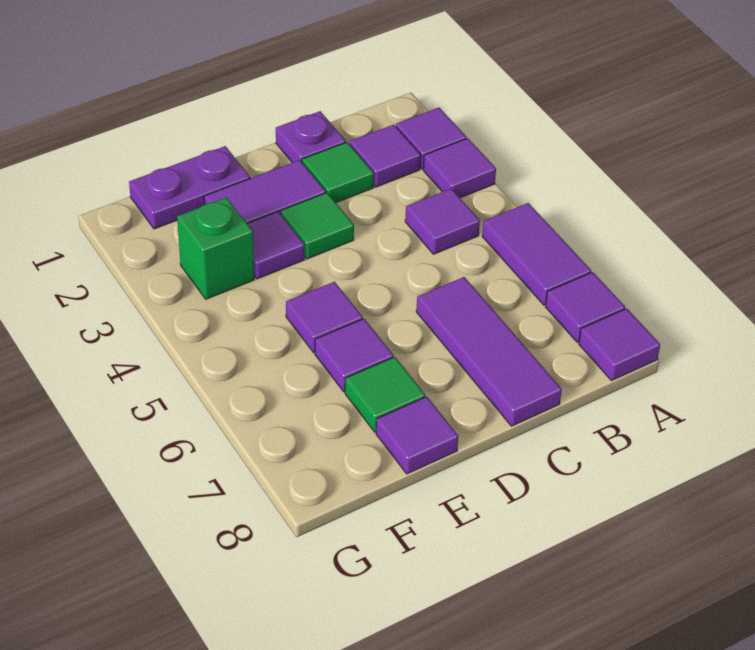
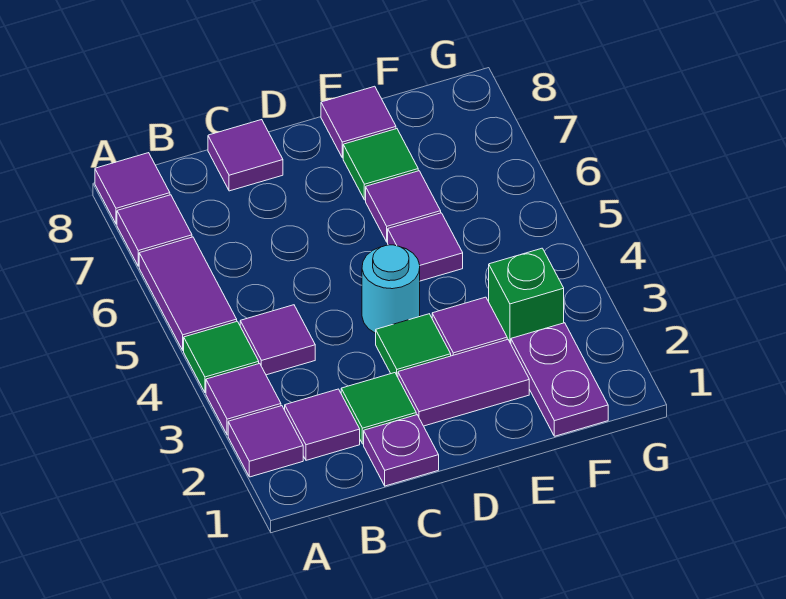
none -> green tile A4 level 1
purple tile C6:C8 level 1 -> purple tile C8 level 1
none -> cyan round brick D4 level 1
purple plate E1:F1 level 1 -> purple plate F1:F2 level 1

